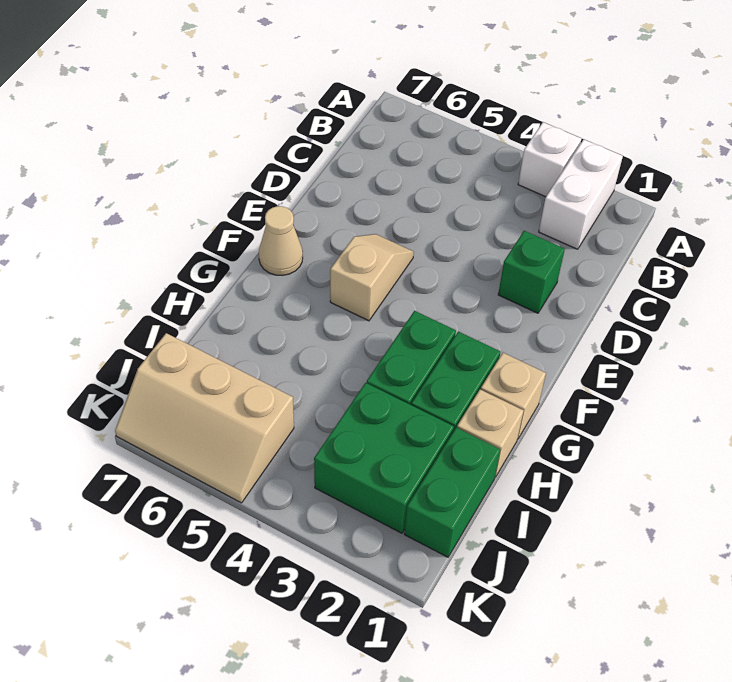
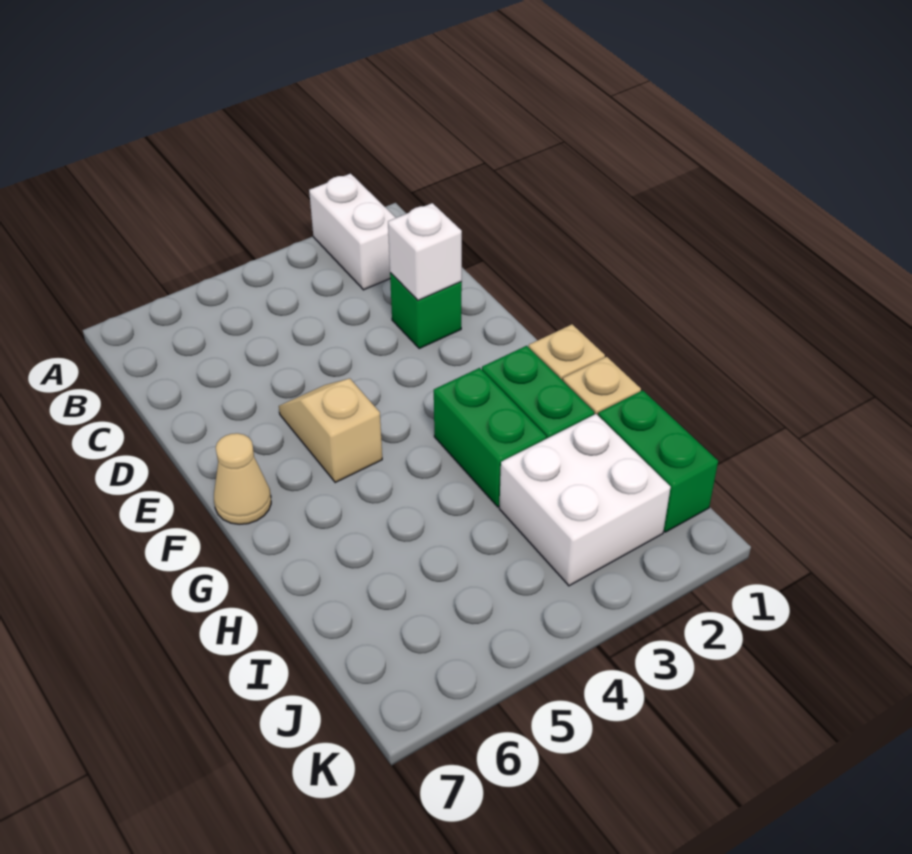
white brick A3 level 1 -> white brick D2 level 2
green brick I2:J3 level 1 -> white brick I2:J3 level 1
tan slope J5:K7 level 1 top J -> none

